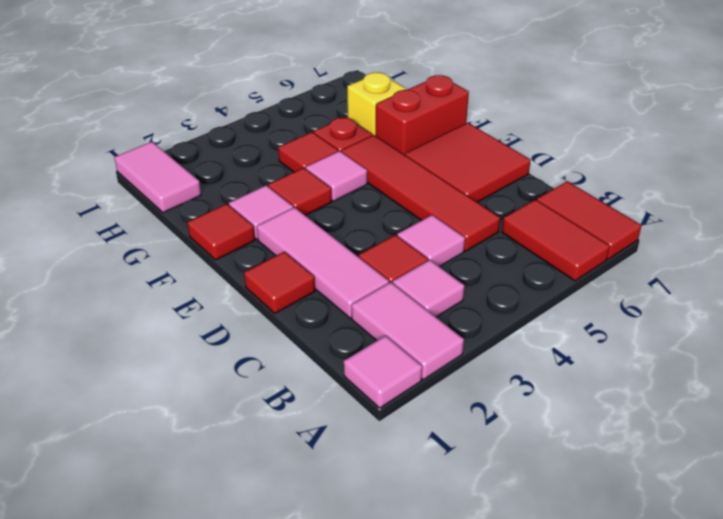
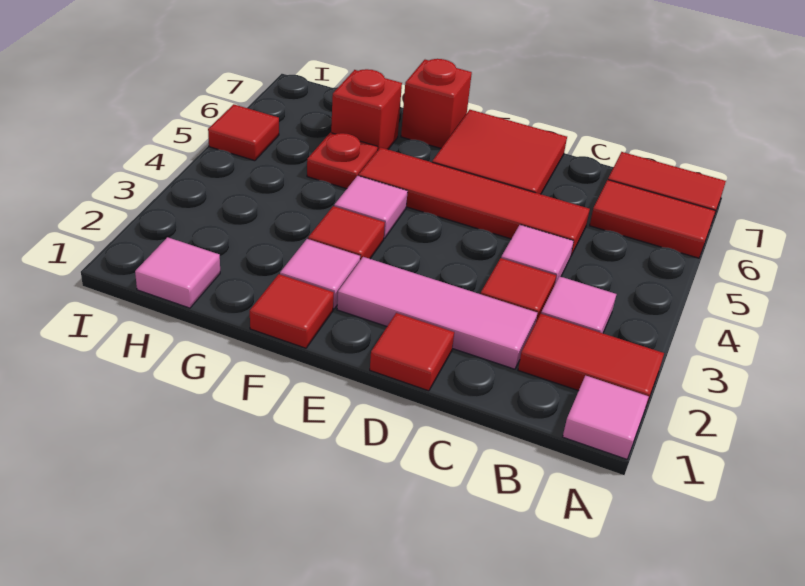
pink tile A2:B2 level 1 -> red tile A2:B2 level 1
red brick F6:F7 level 1 -> red brick F7 level 1
red tile G4 level 1 -> red tile I5 level 1
yellow brick G6 level 1 -> red brick G6 level 1
pink tile H1:I1 level 1 -> pink tile H1 level 1

